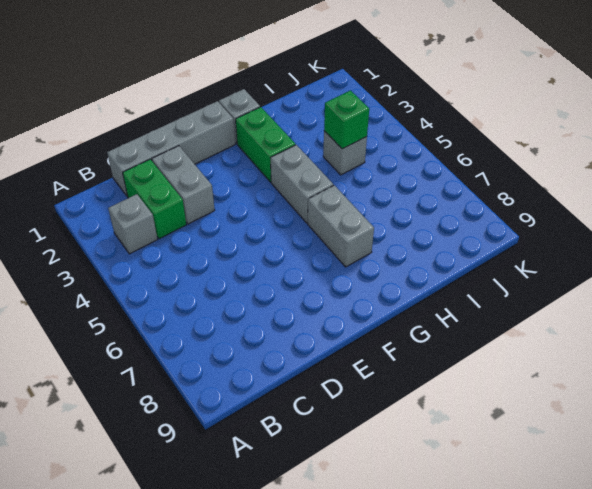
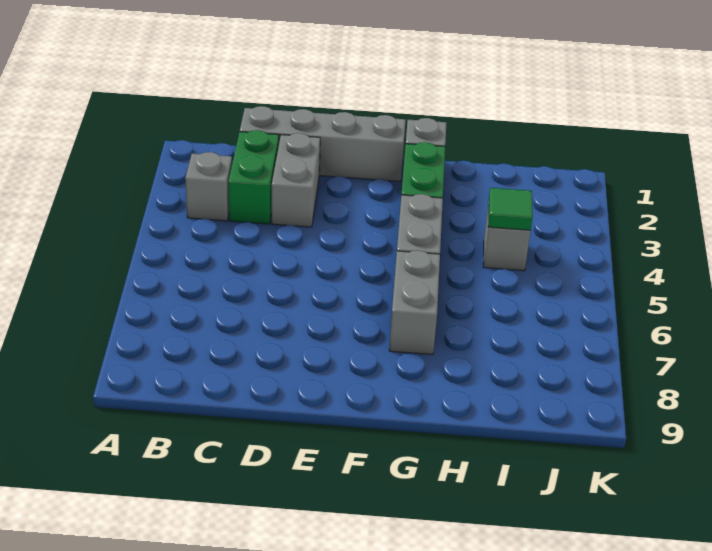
green brick I4 level 2 -> green tile I4 level 2

